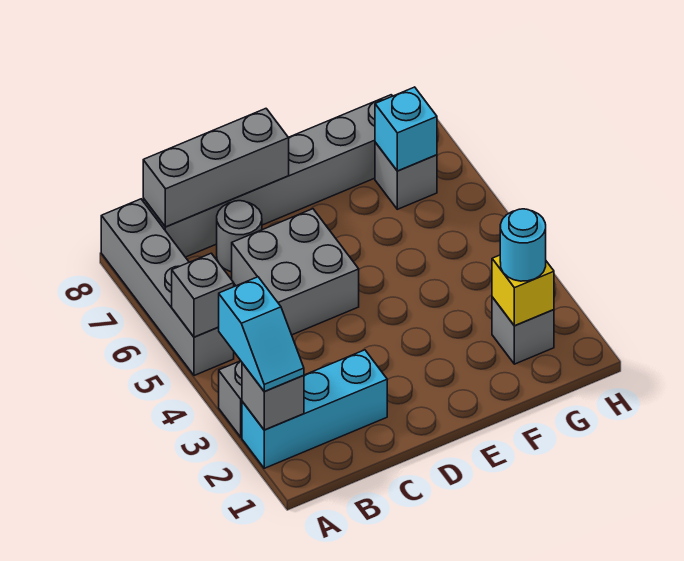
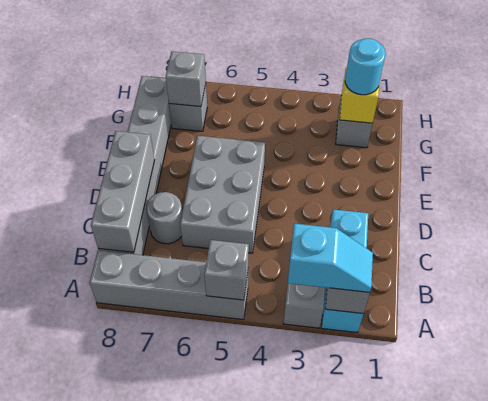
grey brick C5:D6 level 1 -> grey brick C5:E6 level 1
cyan brick G7 level 2 -> grey brick G7 level 2

